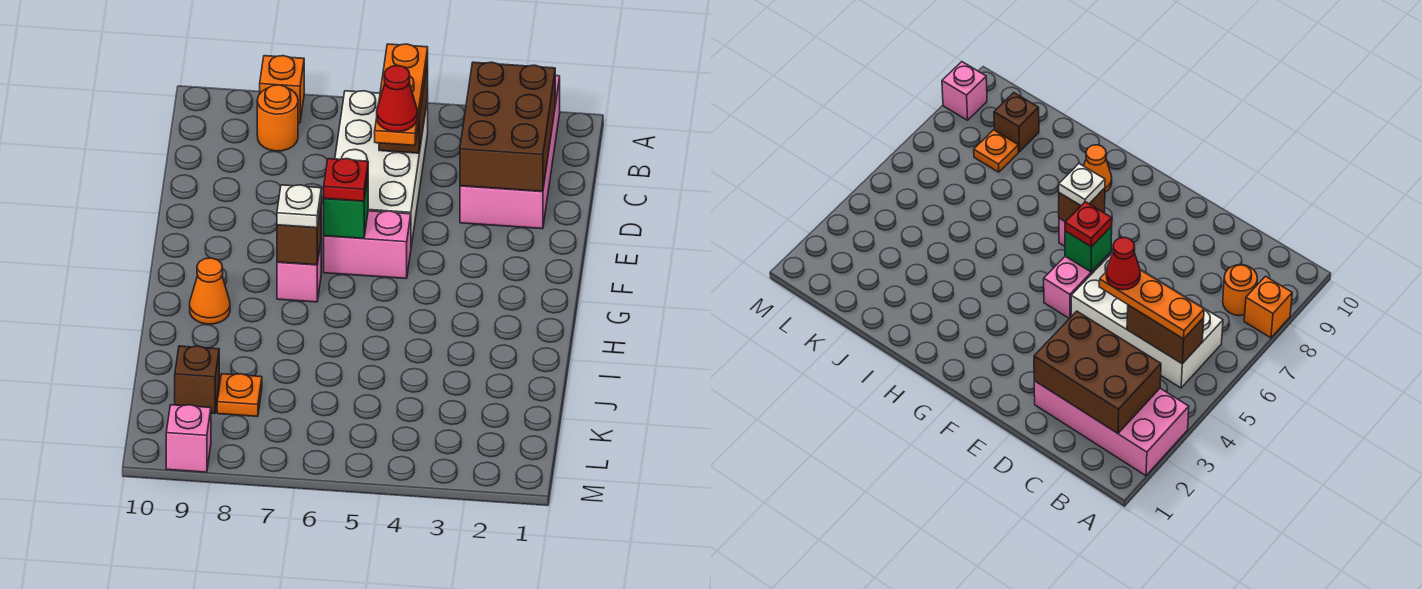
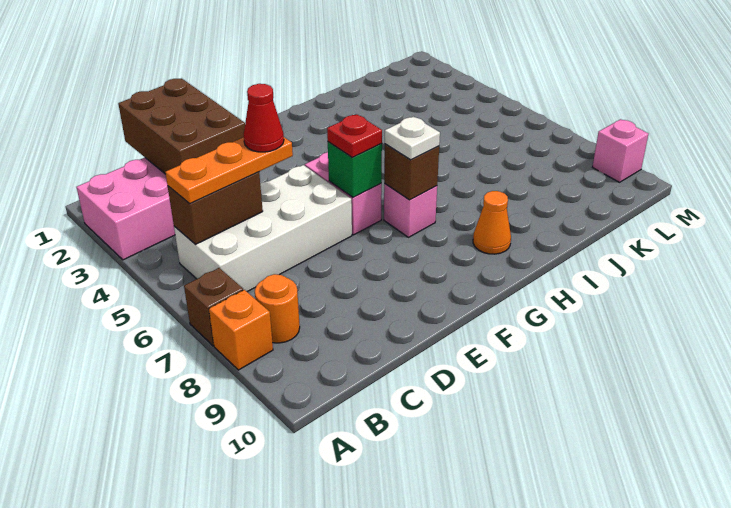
brown brick B2:D3 level 2 -> brown brick C1:D3 level 2
orange plate K8 level 1 -> none
brown brick K9 level 1 -> brown brick A7 level 1

